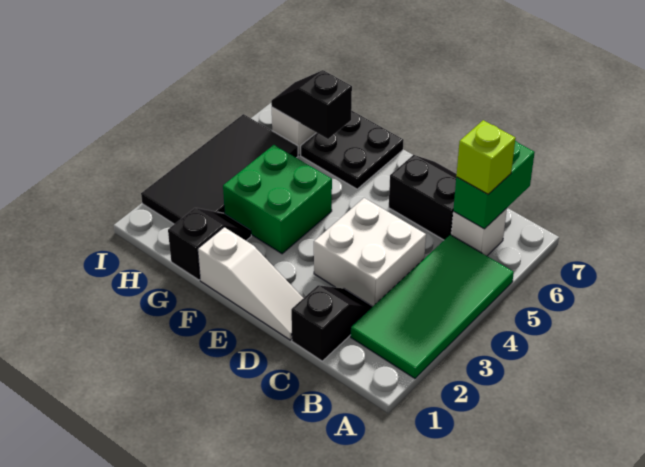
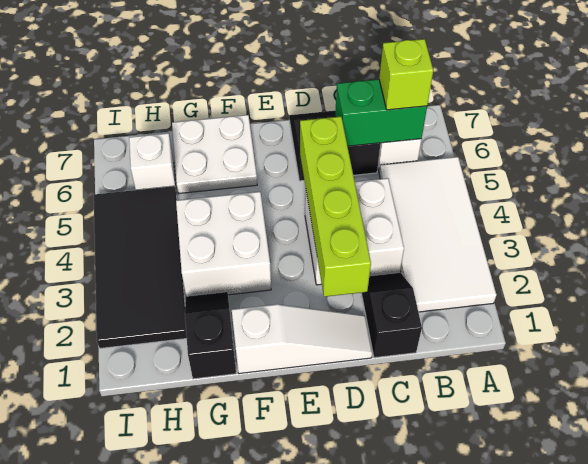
green tile A2:B5 level 1 -> white tile A2:B5 level 1
green brick B6:B7 level 2 -> green brick B6:C6 level 2
none -> lime brick D2:D5 level 2
green brick F3:G4 level 1 -> white brick F3:G4 level 1
black plate F6:G7 level 1 -> white plate F6:G7 level 1
black slope G6:H6 level 2 top G -> none

